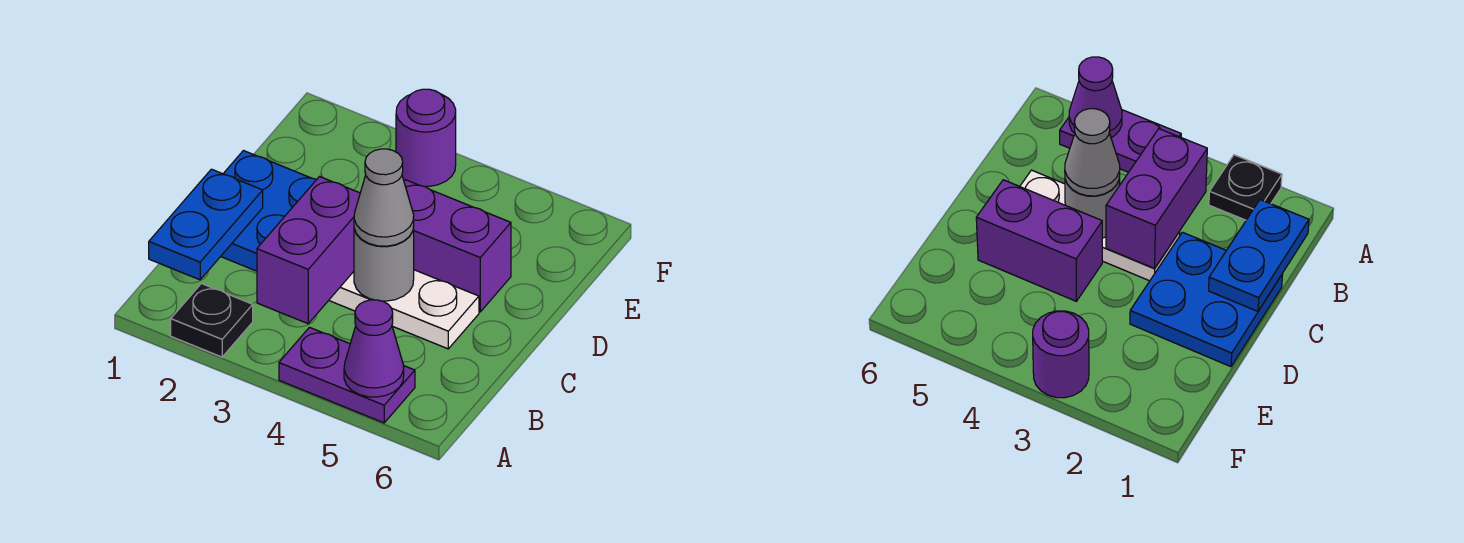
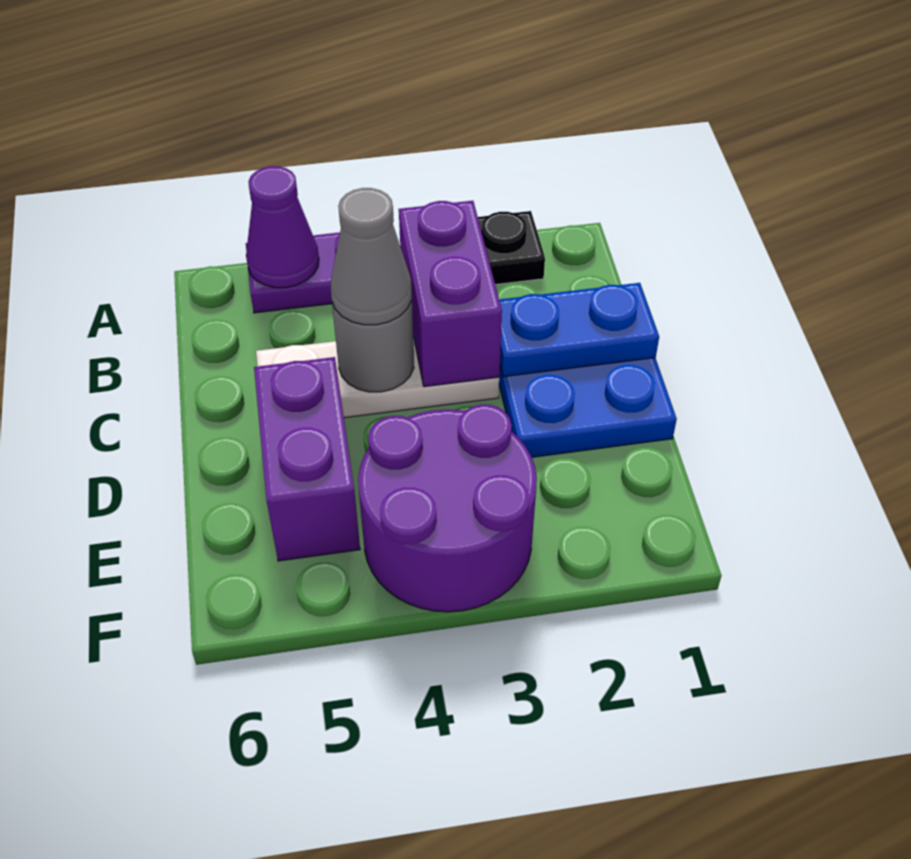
blue plate B1:C1 level 2 -> blue plate C1:C2 level 2
purple brick D4:D5 level 1 -> purple brick D5:E5 level 1
purple round brick F3 level 1 -> purple round brick E3:F4 level 1

